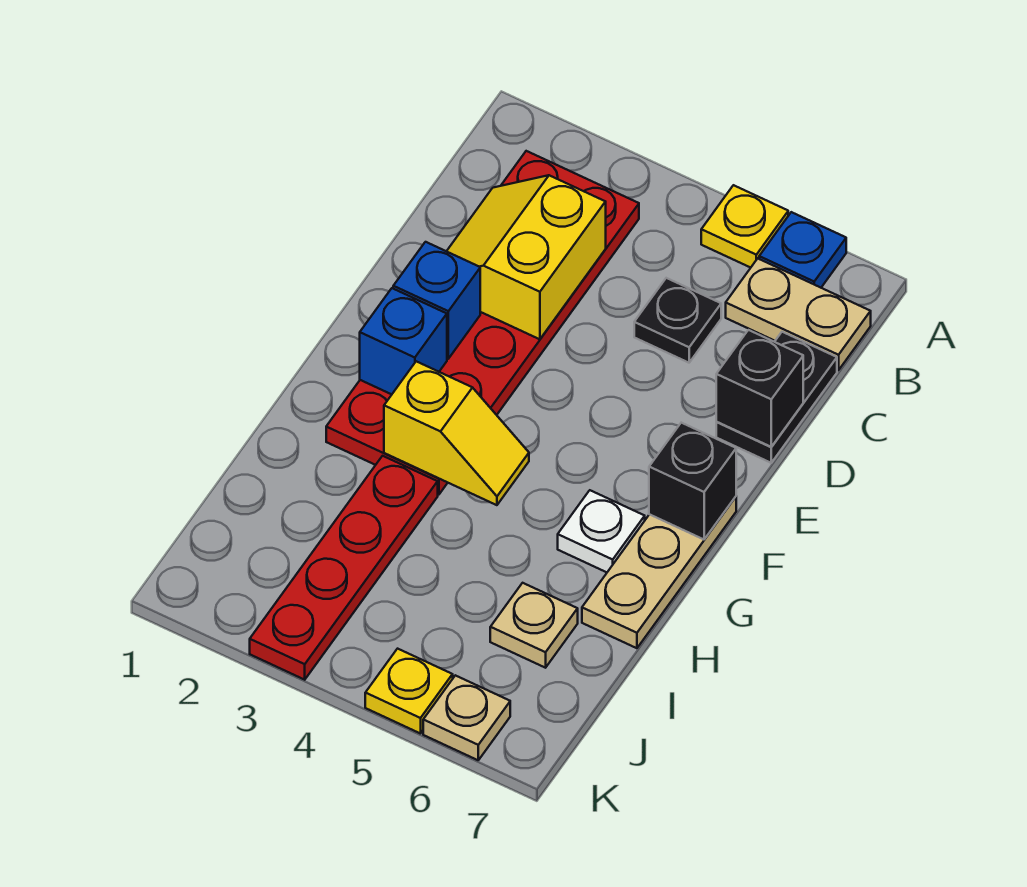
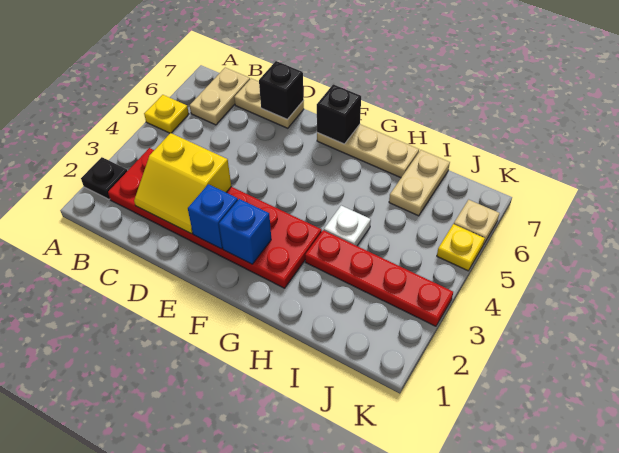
blue plate A6 level 1 -> none
black plate C5 level 1 -> black plate A2 level 1
black plate C7:D7 level 1 -> tan plate C7:D7 level 1
yellow slope G3:G4 level 2 top 3 -> none
white plate G6 level 1 -> white plate H4 level 1
tan plate I6 level 1 -> tan plate I6:I7 level 1

